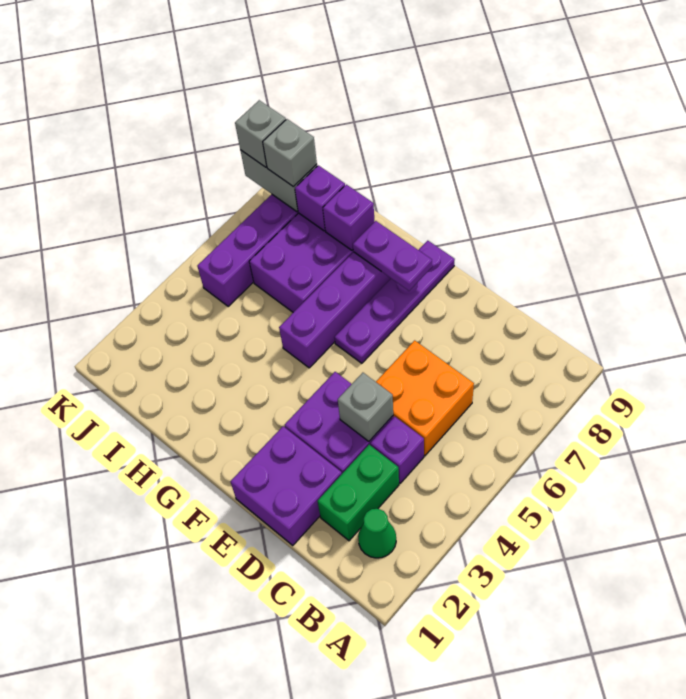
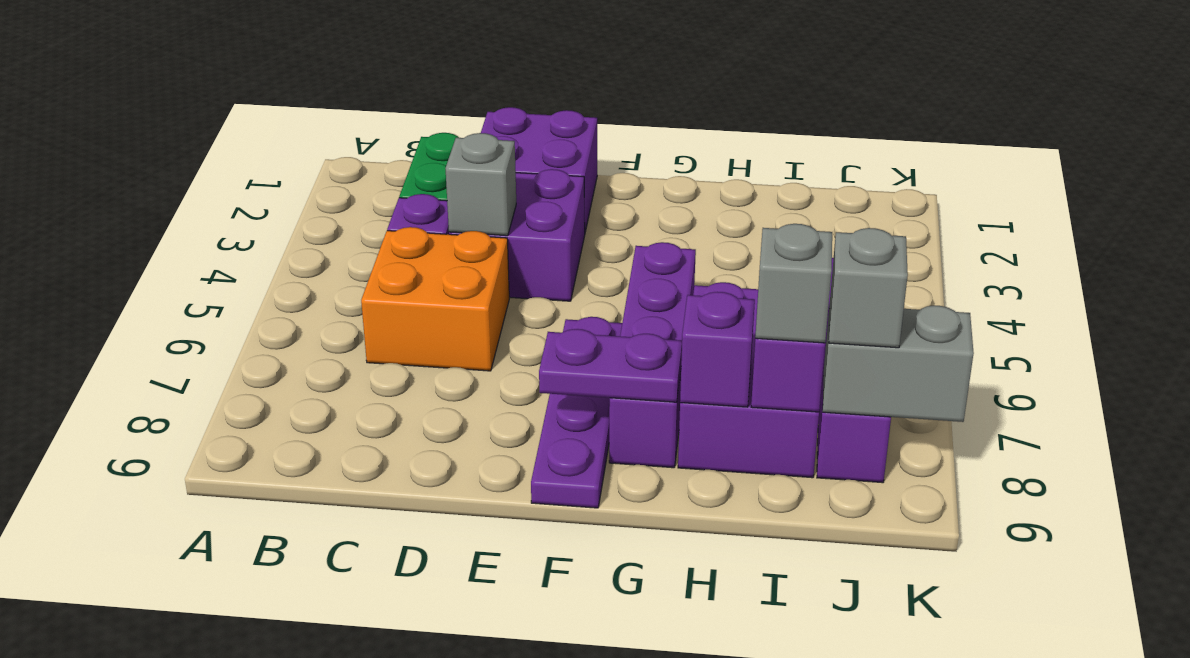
green cone B2 level 1 -> none
grey brick K8 level 3 -> grey brick I8 level 3

